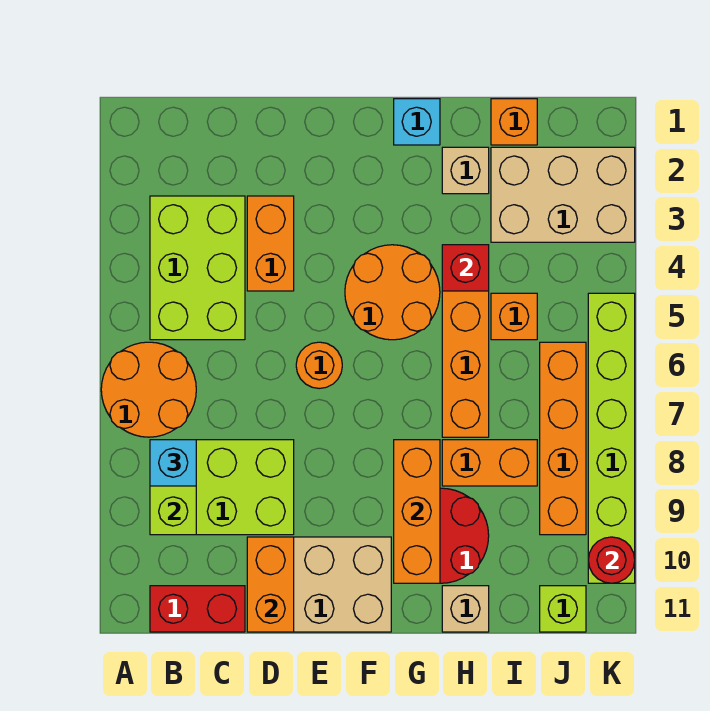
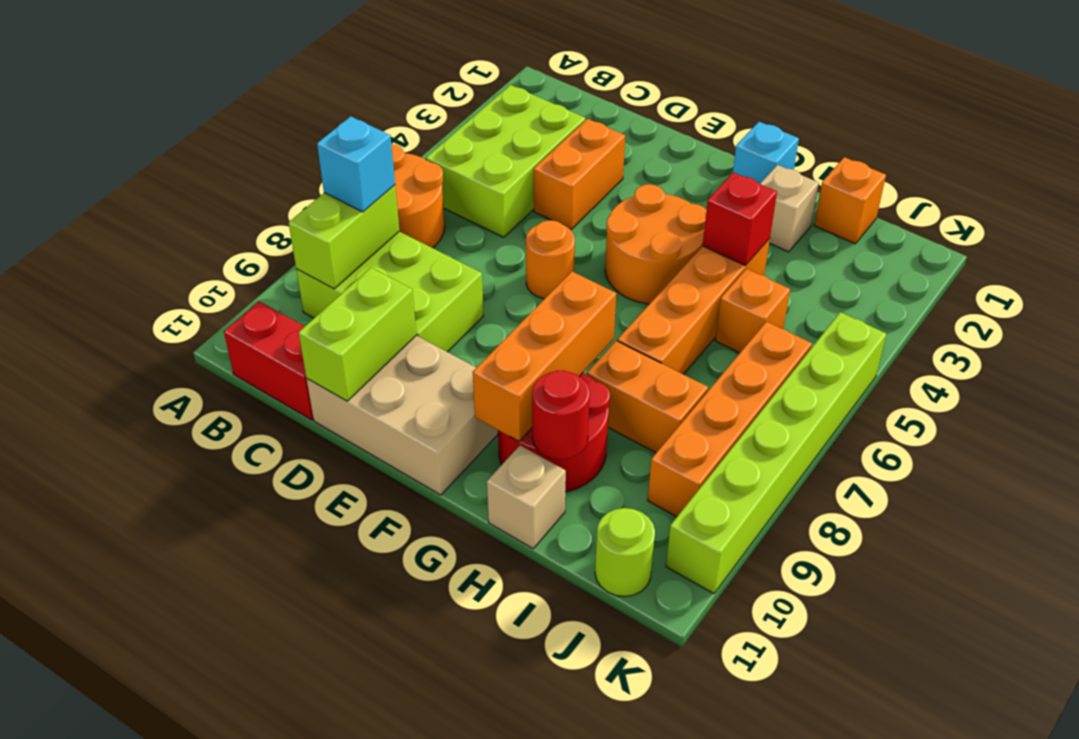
orange brick D10:D11 level 2 -> lime brick D10:D11 level 2
tan brick I2:K3 level 1 -> none
lime brick J11 level 1 -> lime round brick J11 level 1
red round brick K10 level 2 -> red round brick H10 level 2

